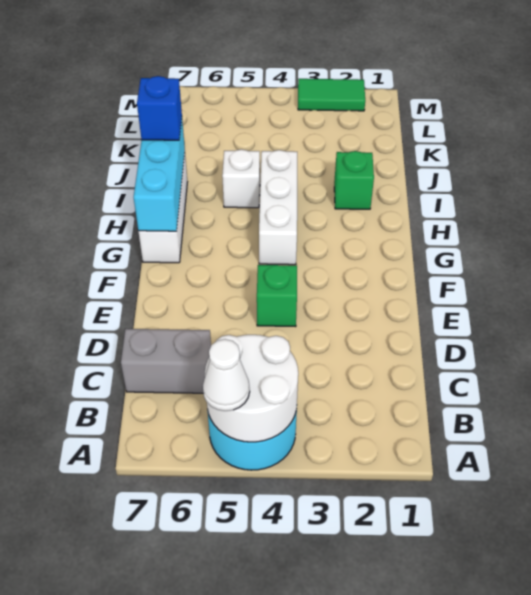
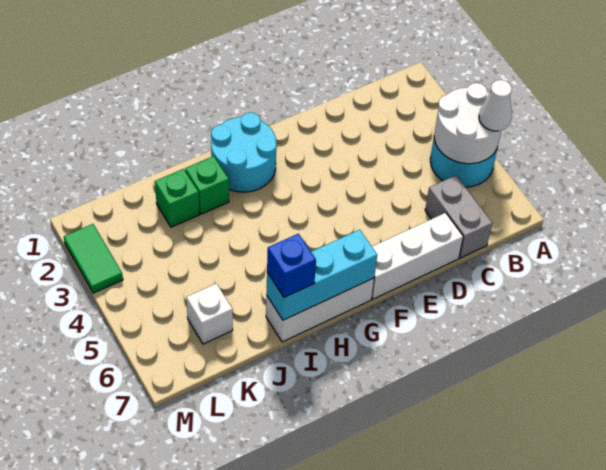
green brick E4 level 1 -> green brick J2 level 1
none -> cyan round brick G1:H2 level 1
white brick G4:I4 level 1 -> white brick D7:F7 level 1
white brick I5 level 1 -> white brick K6 level 1

